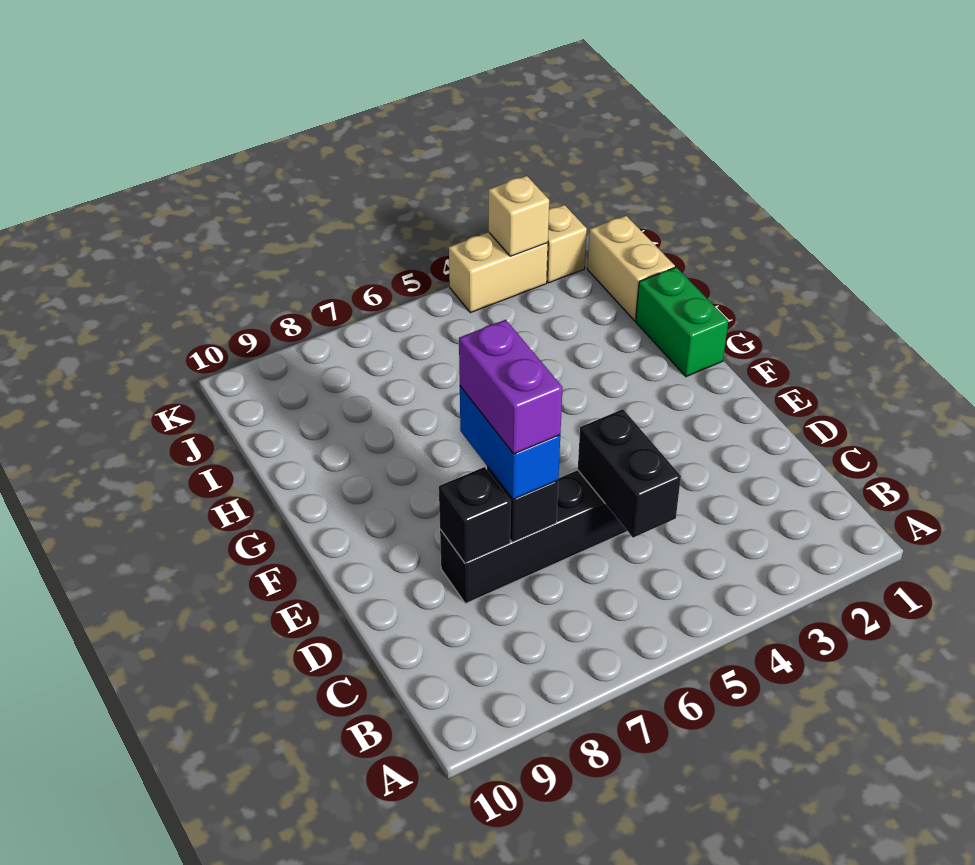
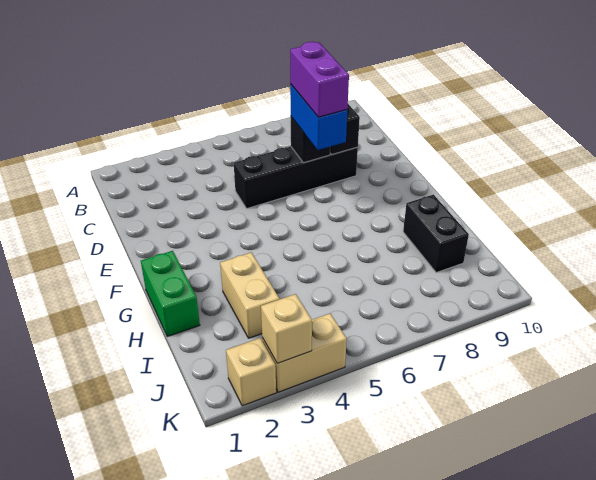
black brick C5:D5 level 2 -> black brick H9:I9 level 1
tan brick I1:J1 level 1 -> tan brick H3:I3 level 1

